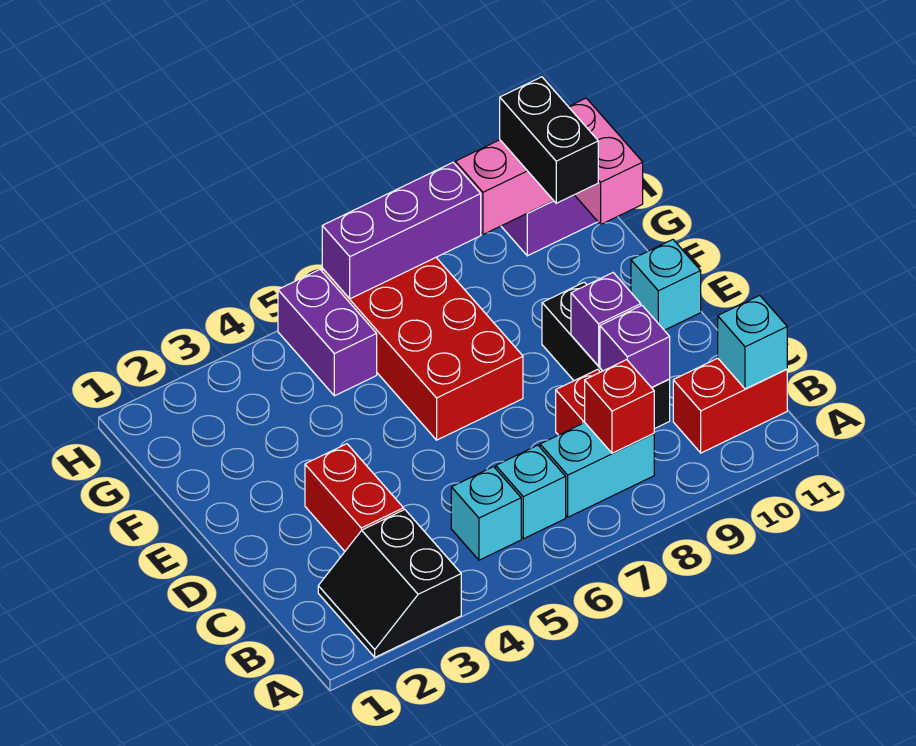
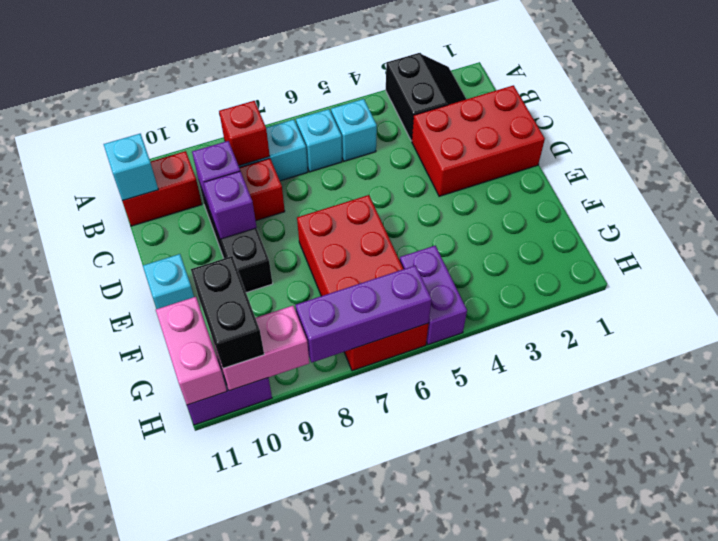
red brick C3:D3 level 1 -> red brick C1:D3 level 1

